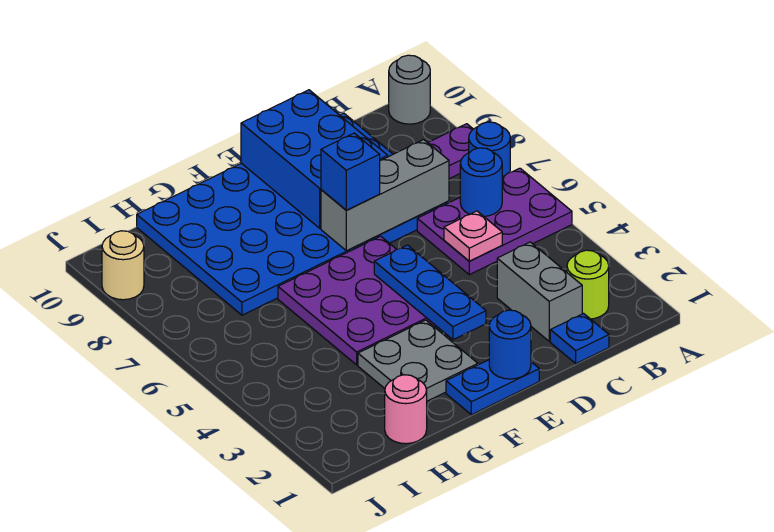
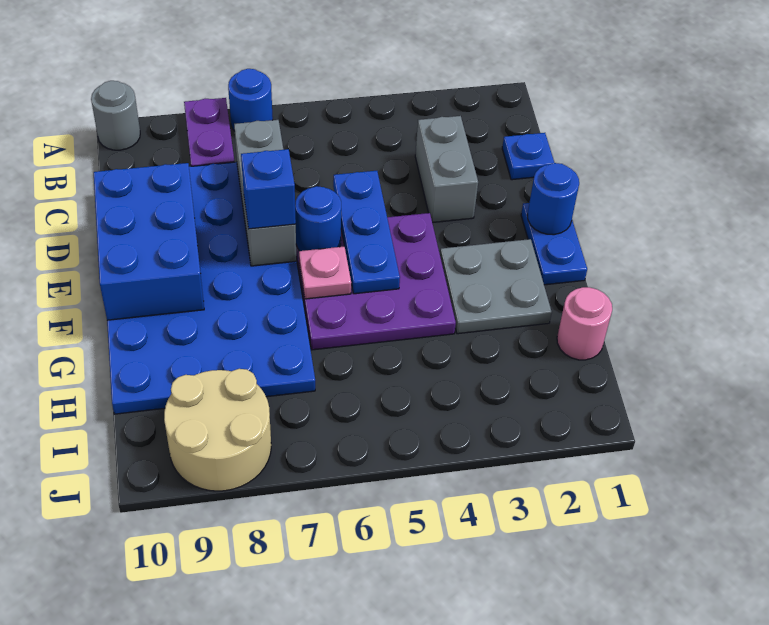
purple plate A5:C6 level 1 -> none
lime round brick B2 level 1 -> none
blue round brick B6 level 2 -> blue round brick E6 level 2
grey brick C2:C3 level 1 -> grey brick C3:D3 level 1
pink plate C5 level 2 -> pink plate F6 level 2
blue brick D8:E10 level 2 -> blue brick D9:F10 level 2
blue plate E3:E5 level 2 -> blue plate D5:F5 level 2
tan round brick J9 level 1 -> tan round brick I8:J9 level 1

